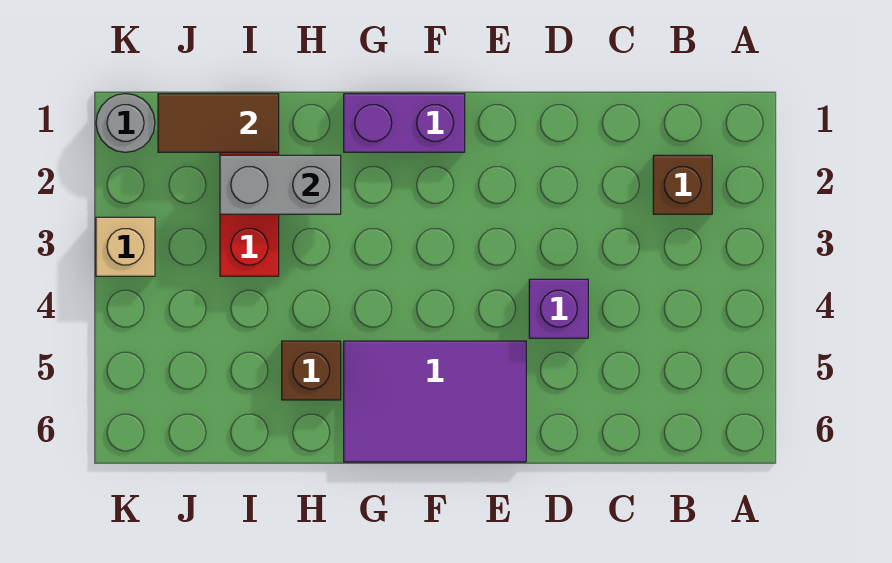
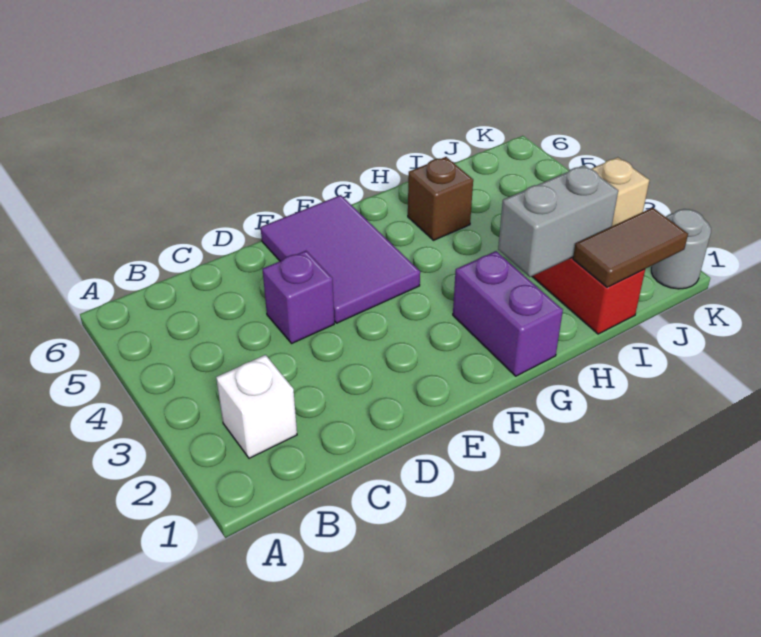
brown brick B2 level 1 -> white brick B2 level 1
purple tile E5:G6 level 1 -> purple tile E4:F6 level 1
purple brick F1:G1 level 1 -> purple brick G1:G2 level 1

